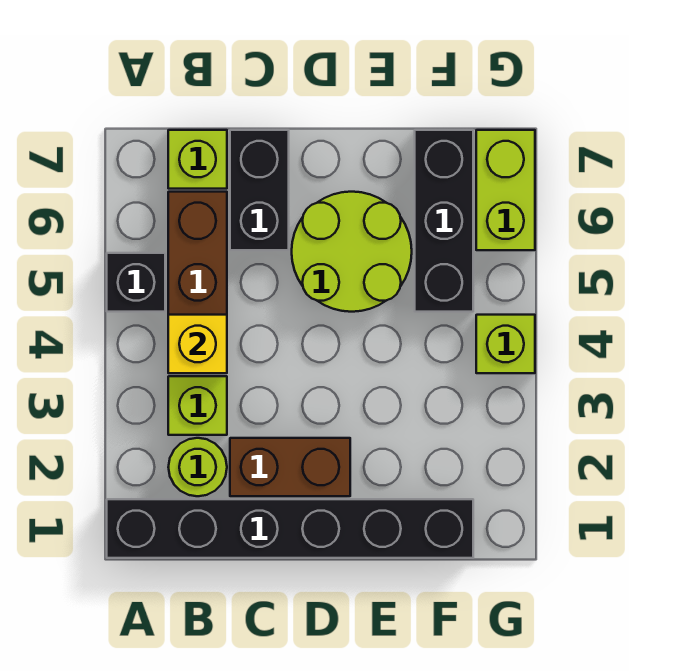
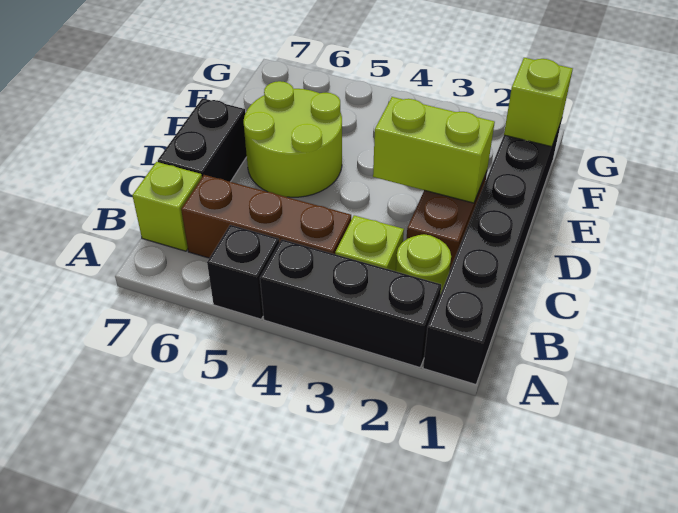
yellow brick B4 level 2 -> none
black brick C6:C7 level 1 -> black brick C7:D7 level 1
black brick F5:F7 level 1 -> black brick A2:A4 level 1
lime brick G4 level 1 -> lime brick F1 level 2
lime brick G6:G7 level 1 -> lime brick D2:D3 level 2

